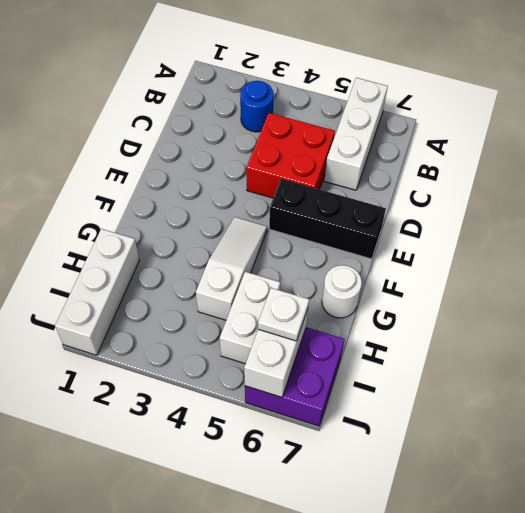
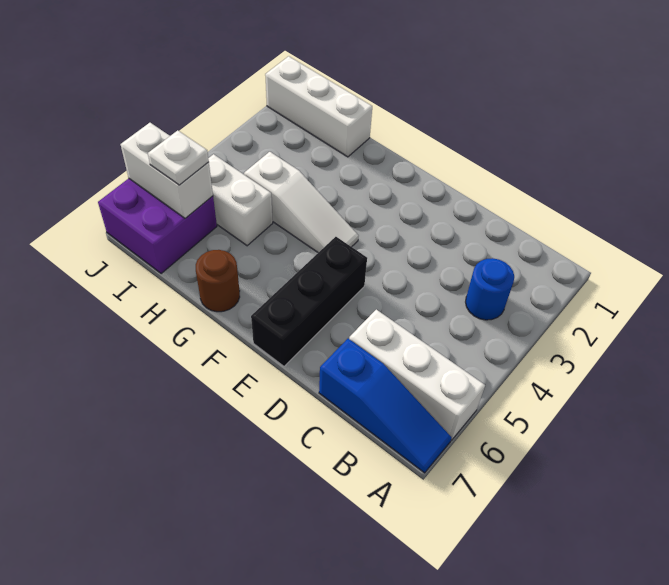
none -> blue slope A7:C7 level 1 top C
red brick C4:D5 level 1 -> none
white round brick G7 level 1 -> brown round brick G7 level 1

